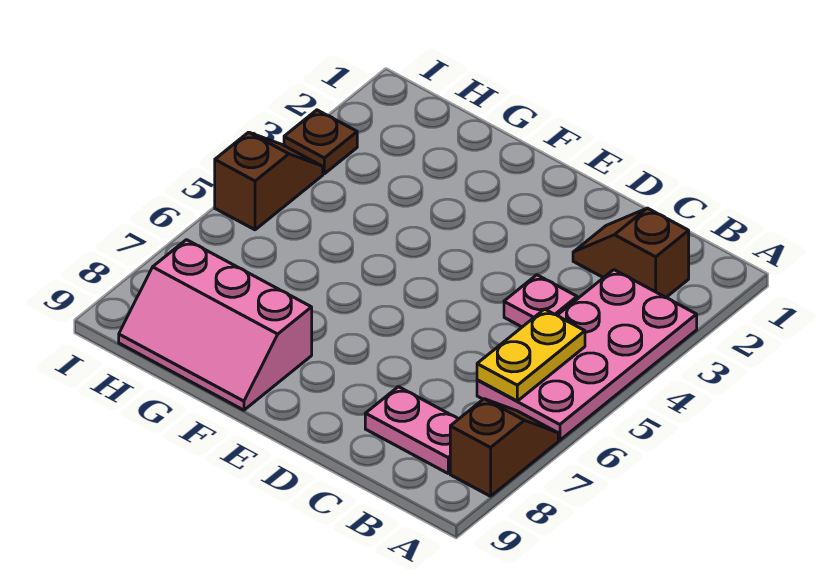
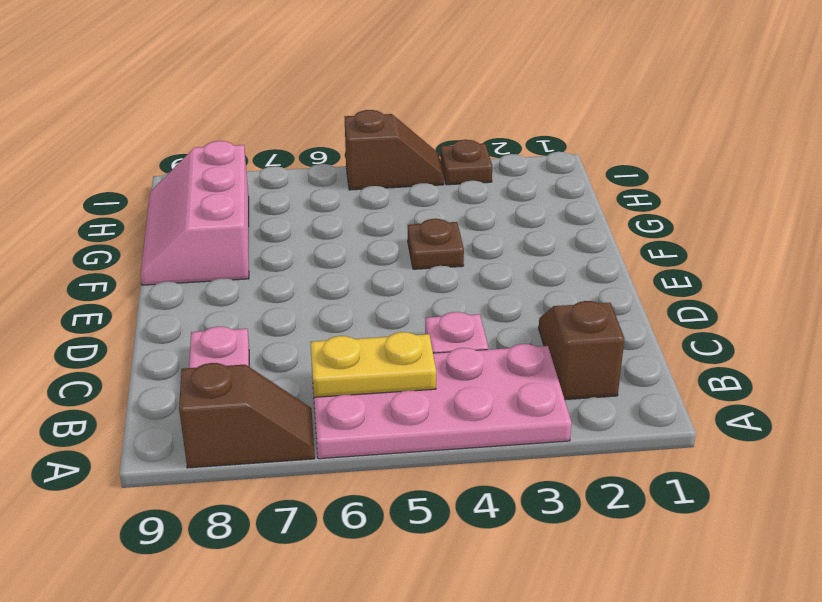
none -> brown plate F4 level 1

